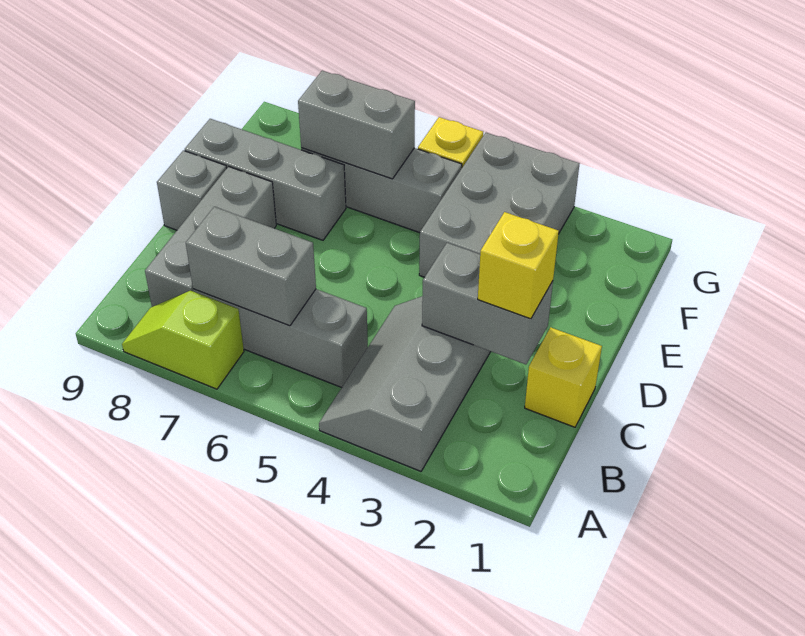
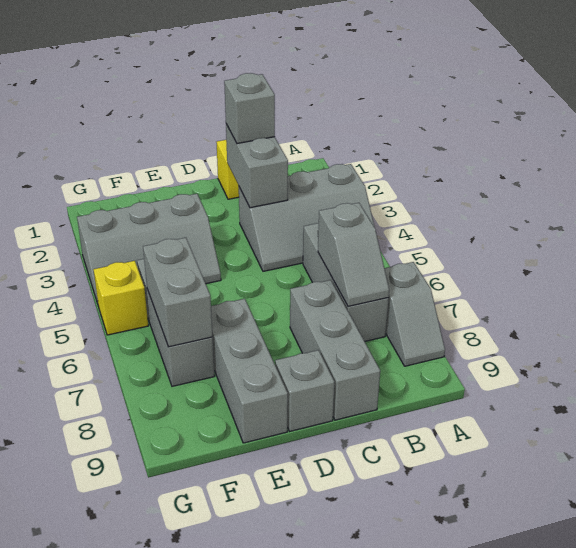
lime slope A7:A8 level 1 top 7 -> grey slope A7:A8 level 1 top 7
grey brick B6:B7 level 2 -> grey slope B6:B7 level 2 top 6
grey brick B8:D8 level 1 -> grey brick C7:C9 level 1
yellow brick C2 level 3 -> grey brick C2 level 3
grey brick E3:G4 level 1 -> grey slope E3:G4 level 1 top 3

